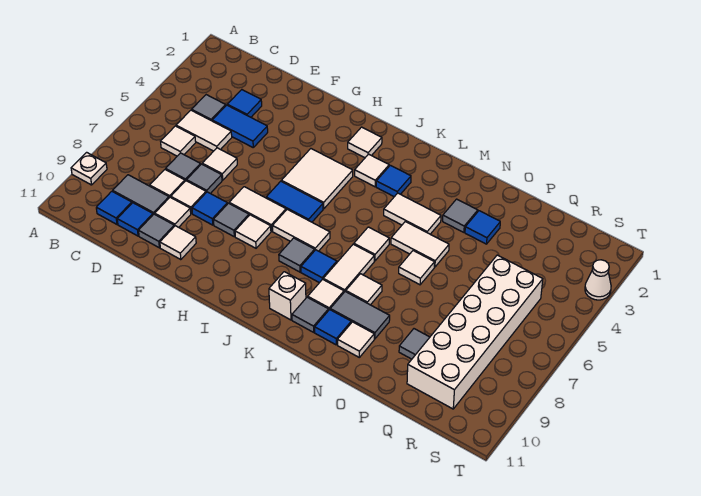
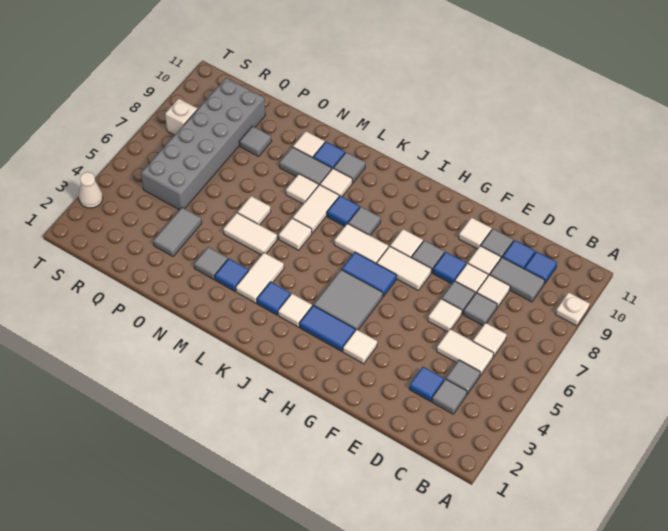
none -> grey tile C3 level 1
blue tile D4:E4 level 1 -> blue tile H3:I3 level 1
white tile H4:I5 level 1 -> grey tile H4:I5 level 1
white tile I2 level 1 -> white tile G3 level 1
white brick K10 level 1 -> white brick S8 level 1
white tile L4:M4 level 1 -> white tile L3:L4 level 1
blue tile O3 level 1 -> blue tile M3 level 1
none -> grey tile P3:P4 level 1
white brick Q5:R10 level 1 -> grey brick Q5:R10 level 1

